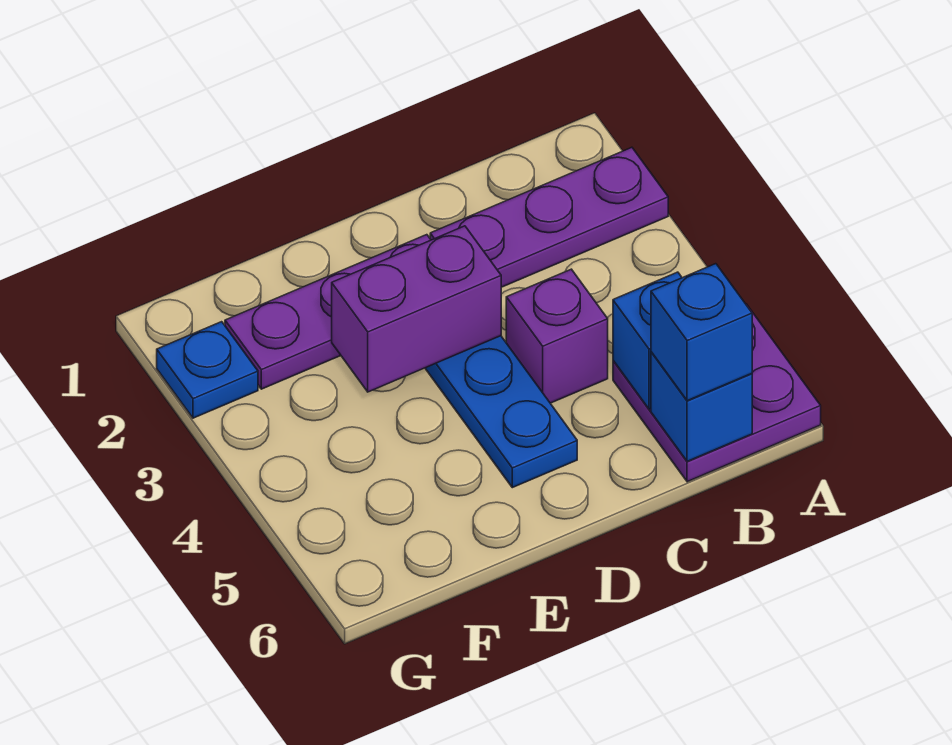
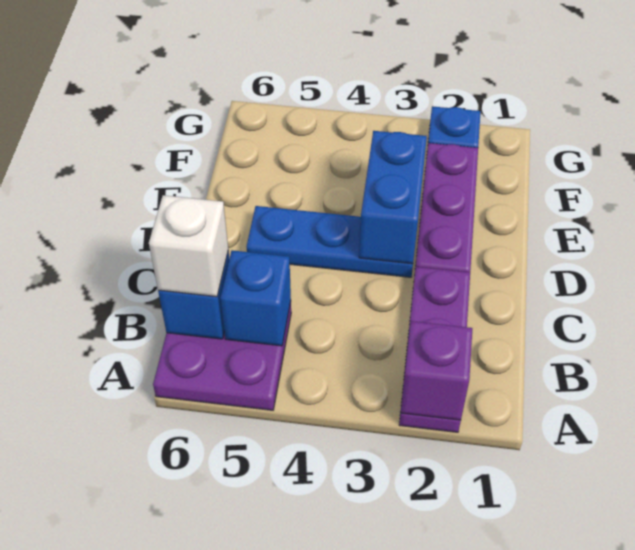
blue brick B6 level 3 -> white brick B6 level 3
purple brick C4 level 1 -> purple brick A2 level 2
purple brick D3:E3 level 2 -> blue brick D3:E3 level 2

